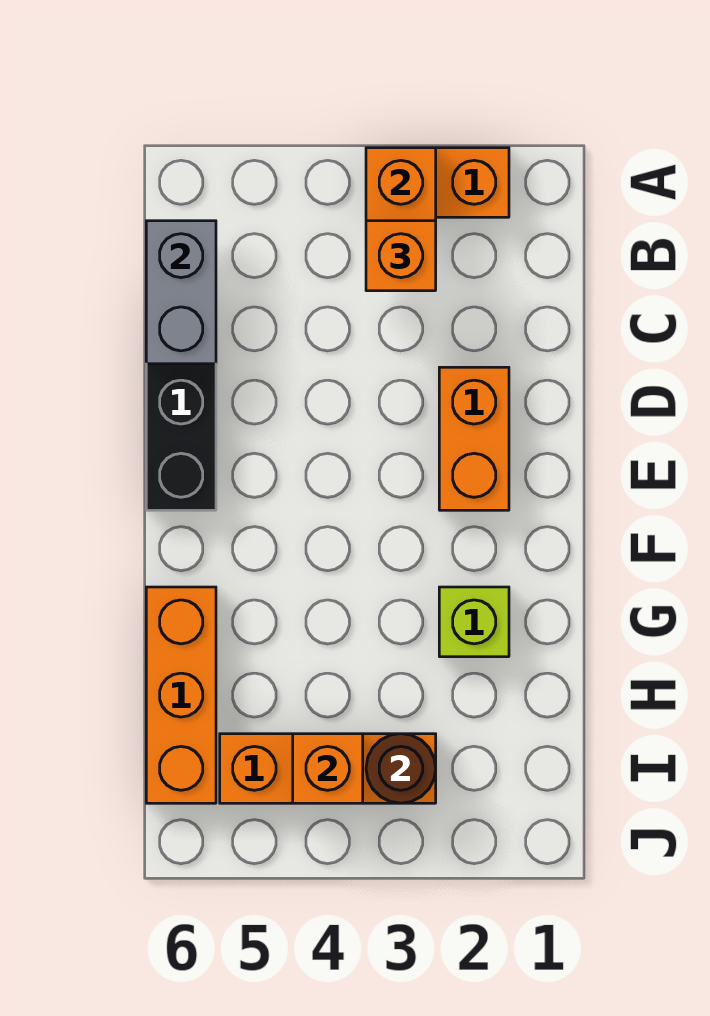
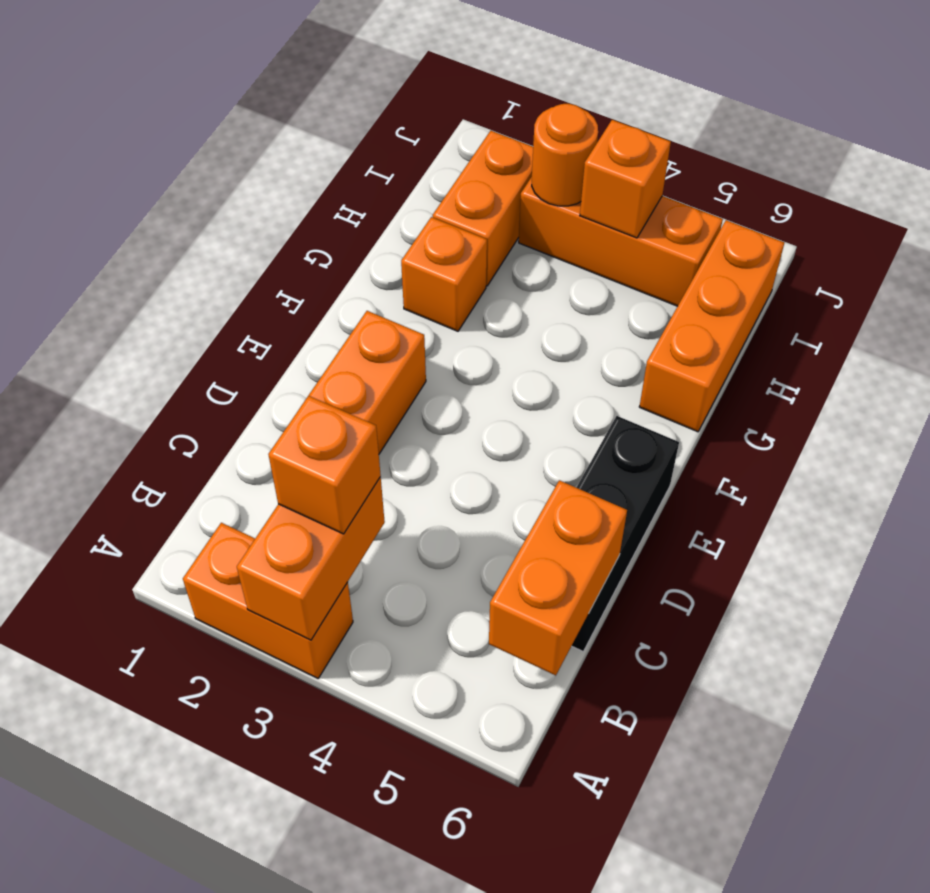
grey brick B6:C6 level 2 -> orange brick B6:C6 level 2
lime brick G2 level 1 -> orange brick G2 level 1
none -> orange brick H2:I2 level 1
brown round brick I3 level 2 -> orange round brick I3 level 2

